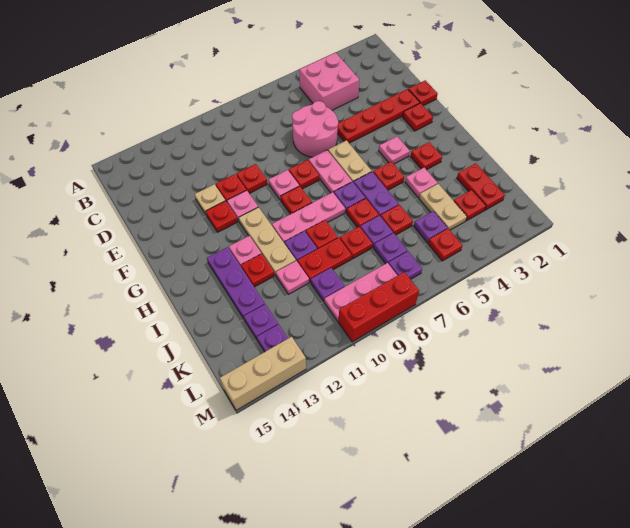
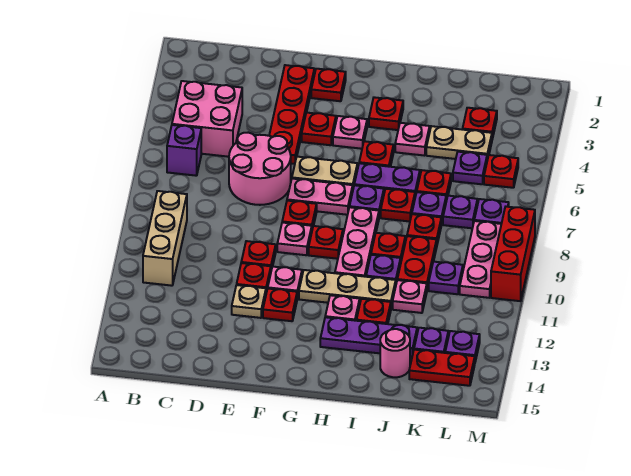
none -> purple brick B6 level 1
red plate E1 level 1 -> red plate F4 level 1
red plate J2:K2 level 1 -> red plate K14:L14 level 1
none -> pink round brick J14 level 1
tan brick M13:M15 level 1 -> tan brick B9:B11 level 1

